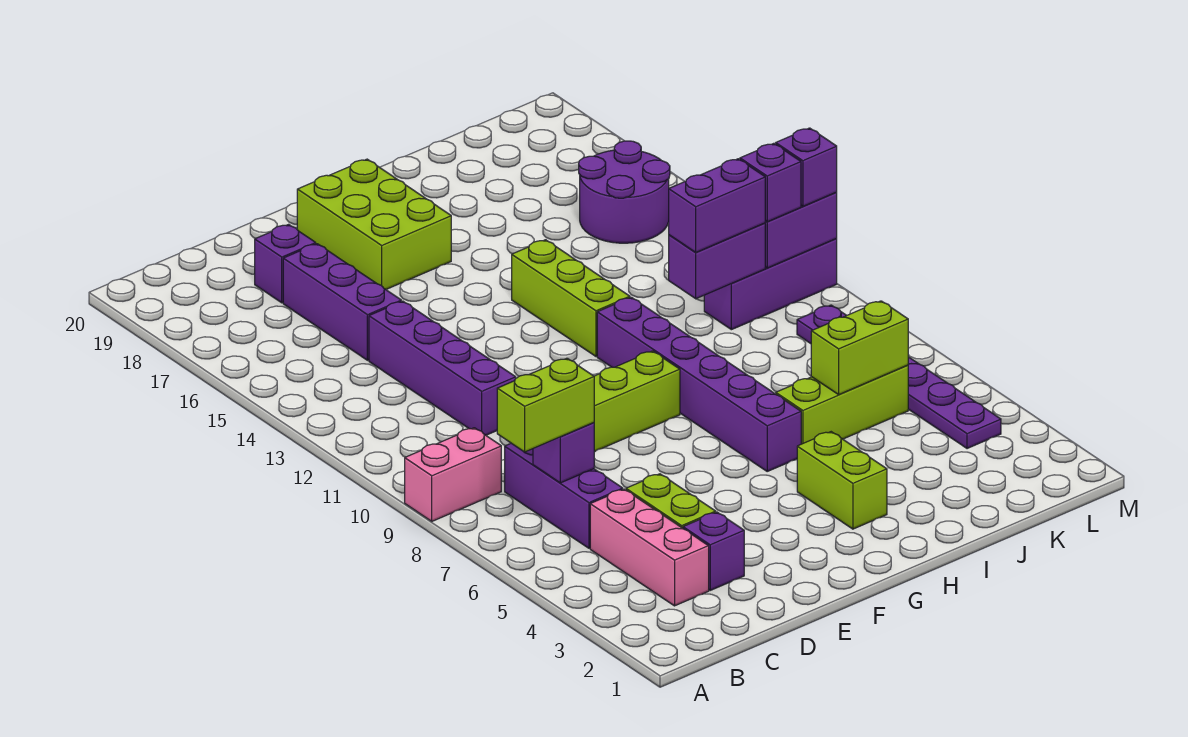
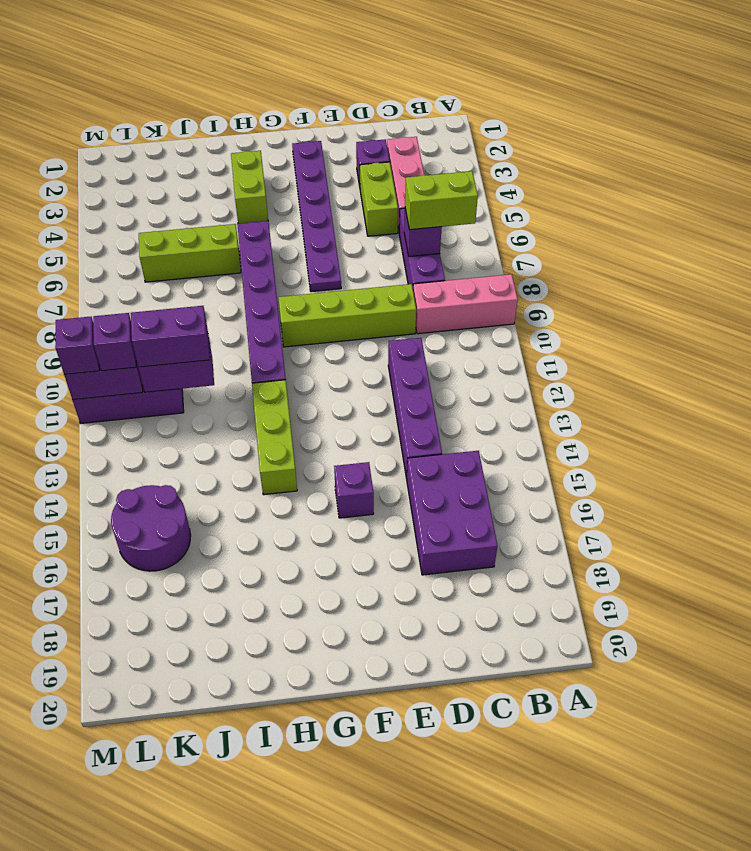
pink brick A9:B9 level 1 -> pink brick A9:C9 level 1
purple brick D15:D17 level 1 -> purple brick C15:D17 level 1
purple brick D18 level 1 -> purple brick F15 level 1
lime brick F17:G19 level 1 -> none
lime brick J6:K6 level 2 -> none
purple plate L4:L9 level 1 -> purple plate F2:F7 level 1

